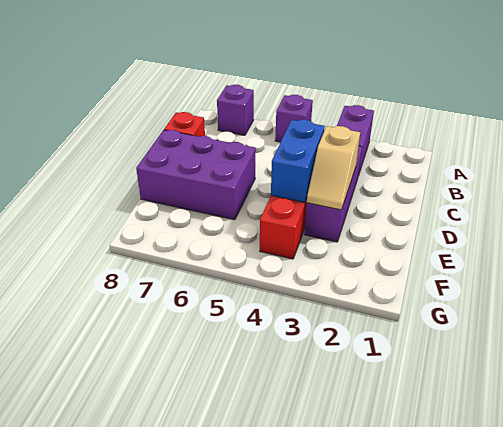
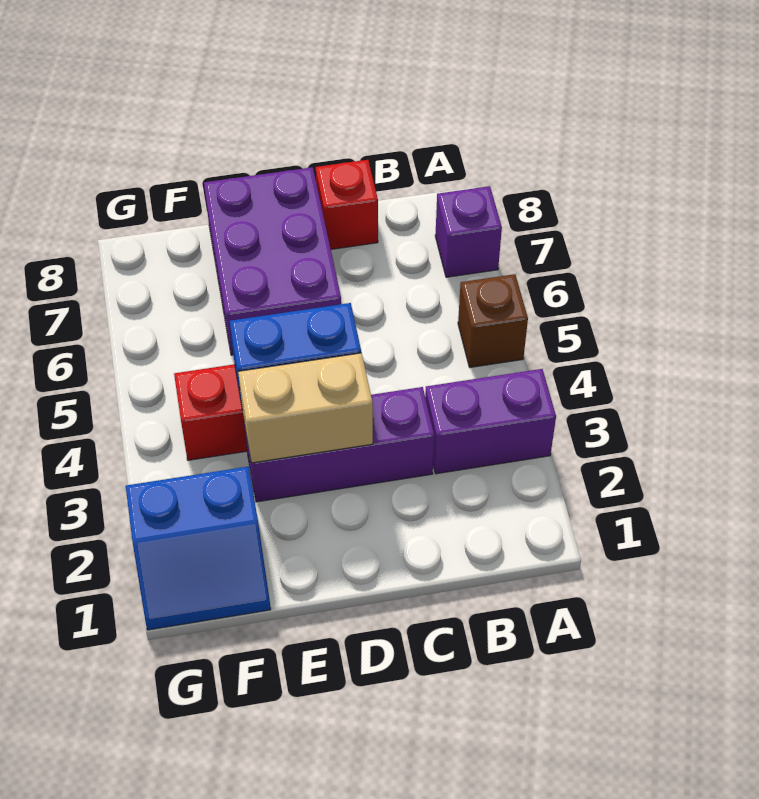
purple brick A5 level 1 -> brown brick A5 level 1
tan slope D3:E3 level 2 top D -> tan brick D3:E3 level 2
none -> blue slope F1:G2 level 1 top 2

